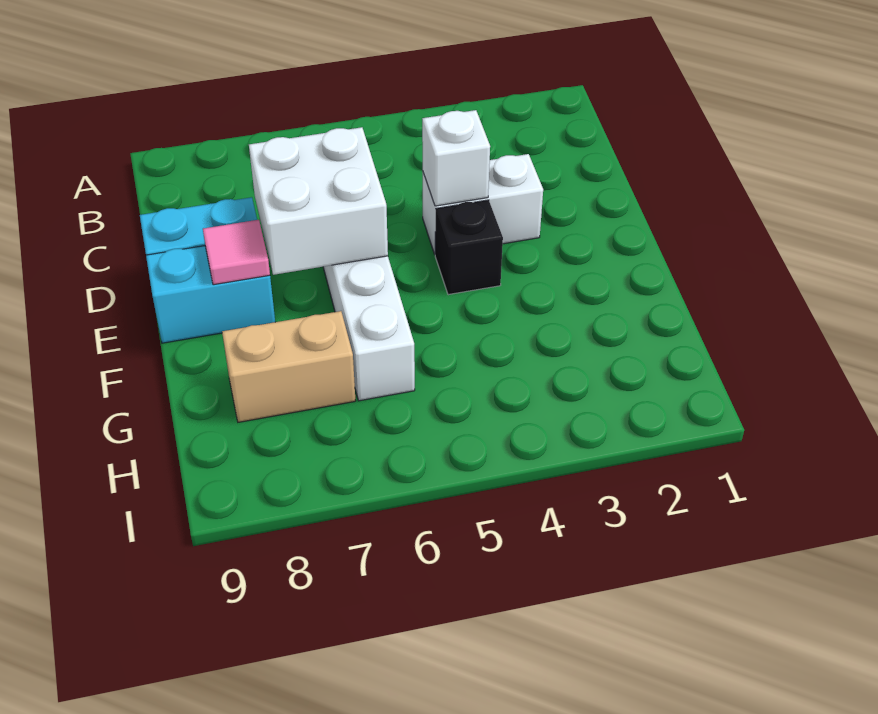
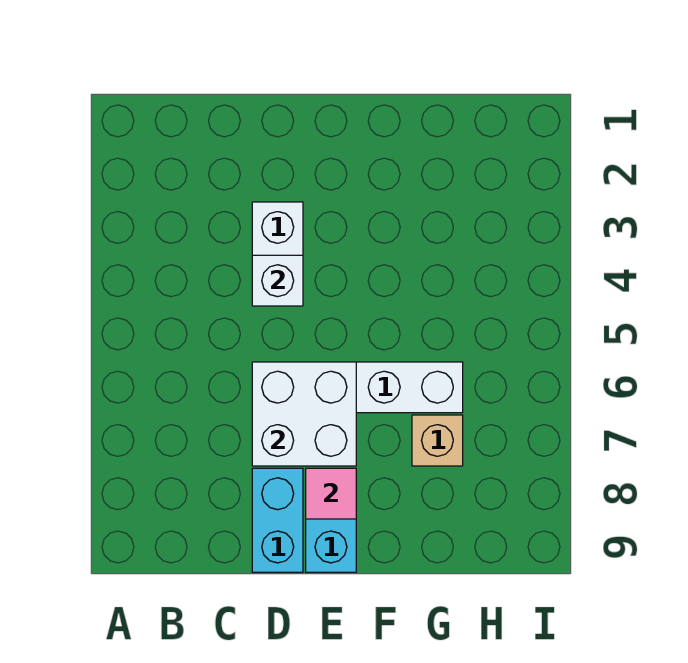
black brick E4 level 1 -> none
tan brick G7:G8 level 1 -> tan brick G7 level 1

